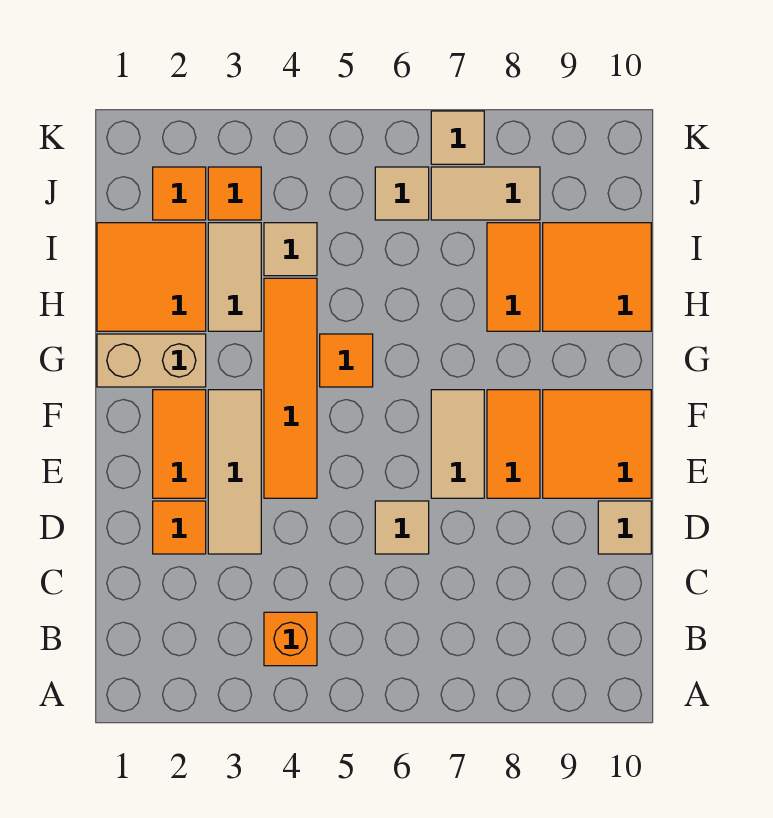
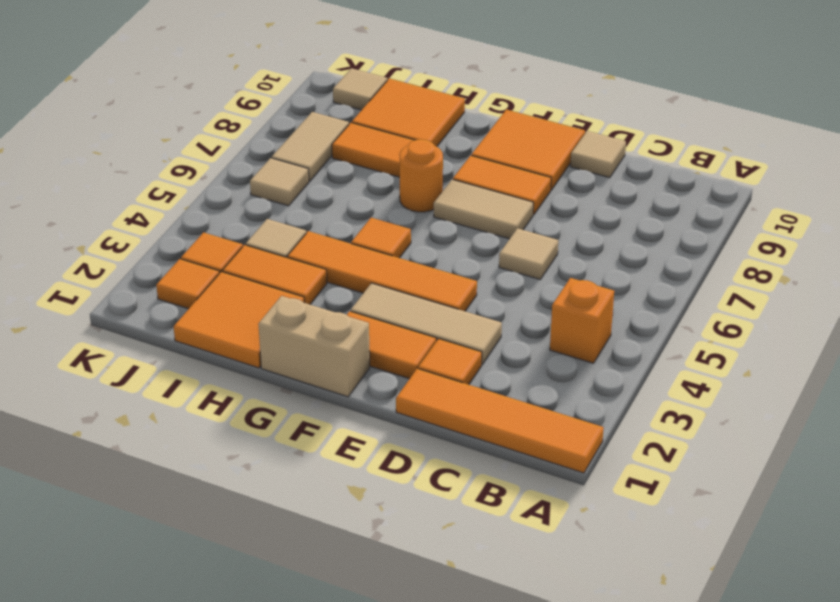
none -> orange tile A1:D1 level 1
tan brick G1:G2 level 1 -> tan brick F1:G1 level 1
none -> orange round brick G7 level 1
tan tile H3:I3 level 1 -> orange tile H3:I3 level 1
tan tile K7 level 1 -> tan tile J10 level 1

